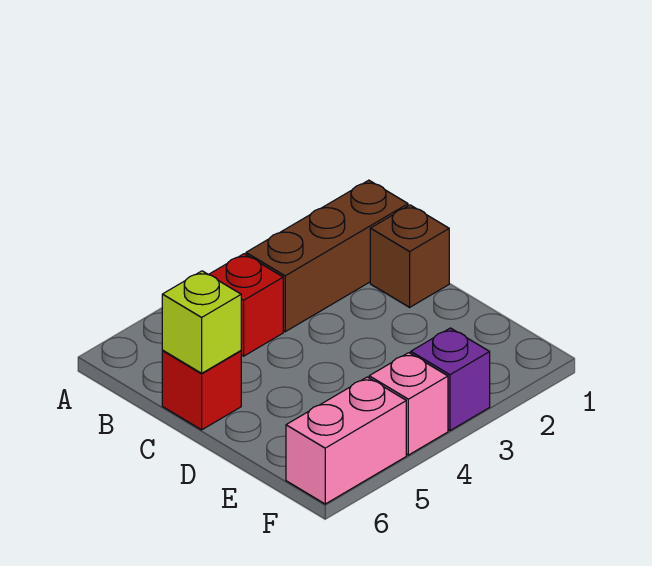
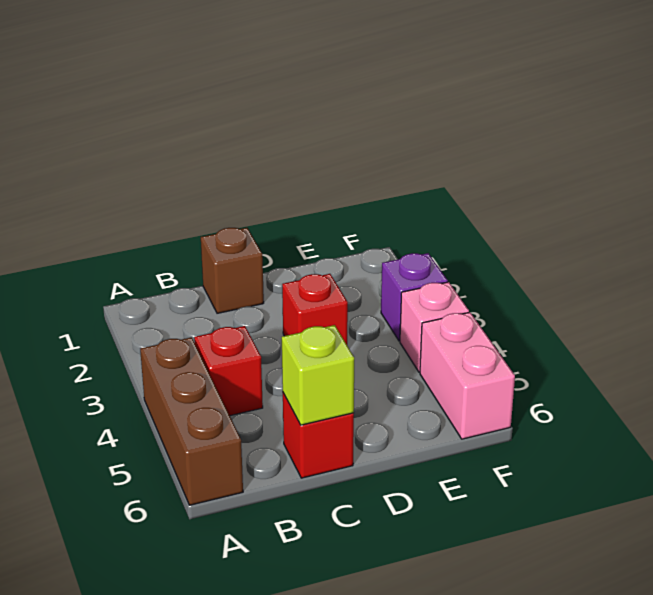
brown brick B1:B3 level 1 -> brown brick A4:A6 level 1
none -> red brick D3 level 1

